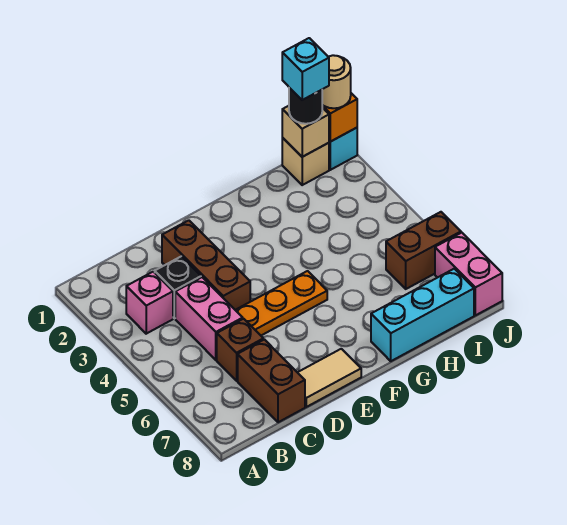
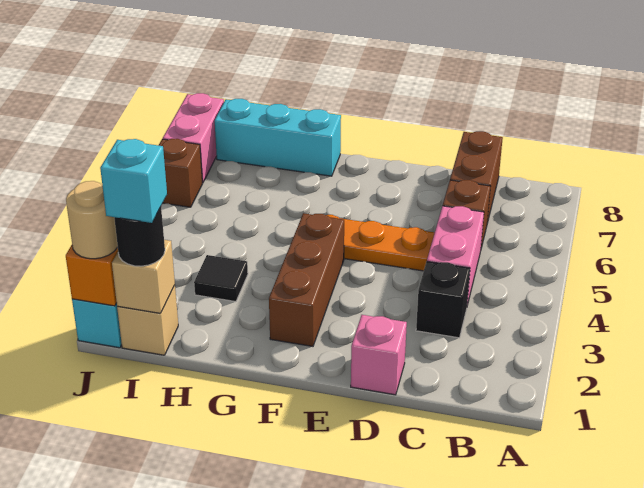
pink brick B3 level 1 -> pink brick D1 level 1
brown brick D2:D4 level 1 -> brown brick F2:F4 level 1
tan tile D8:E8 level 1 -> none
none -> black tile H3 level 1
brown brick I6:J6 level 1 -> brown brick J6 level 1

